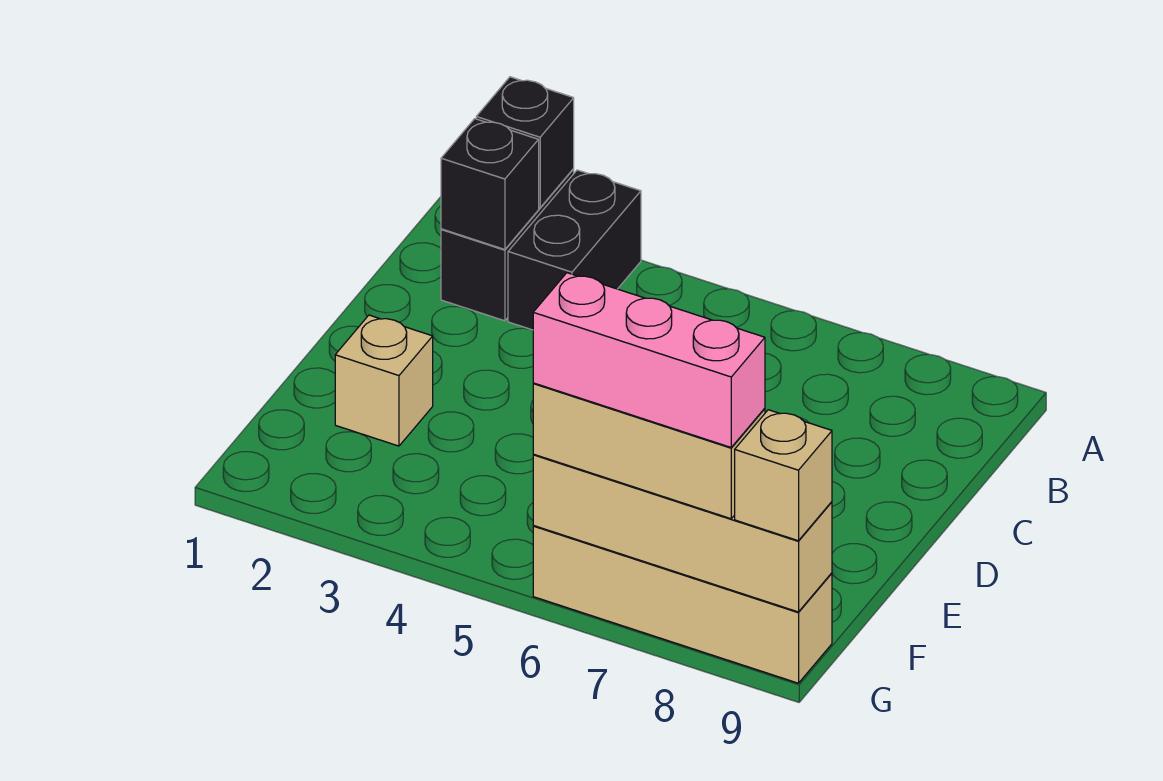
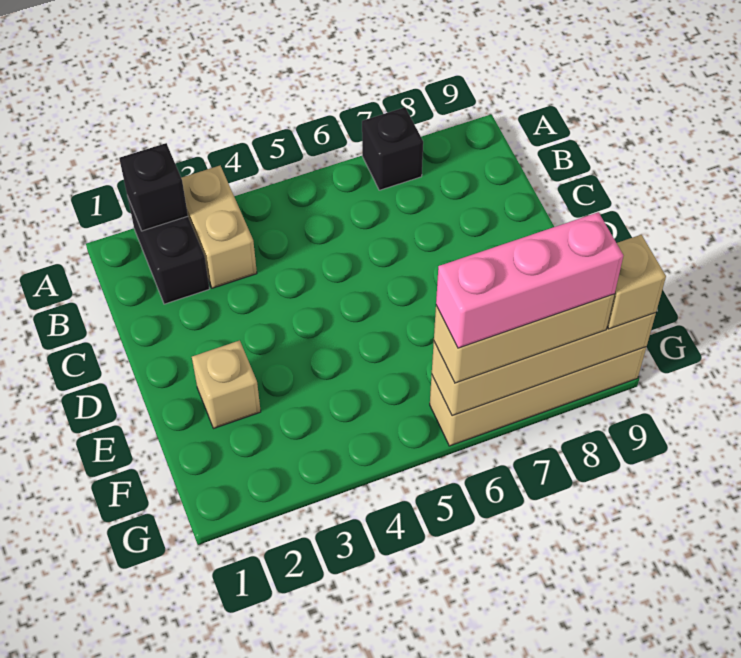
black brick A3:B3 level 1 -> tan brick A3:B3 level 1
black brick B2 level 2 -> black brick A7 level 1

